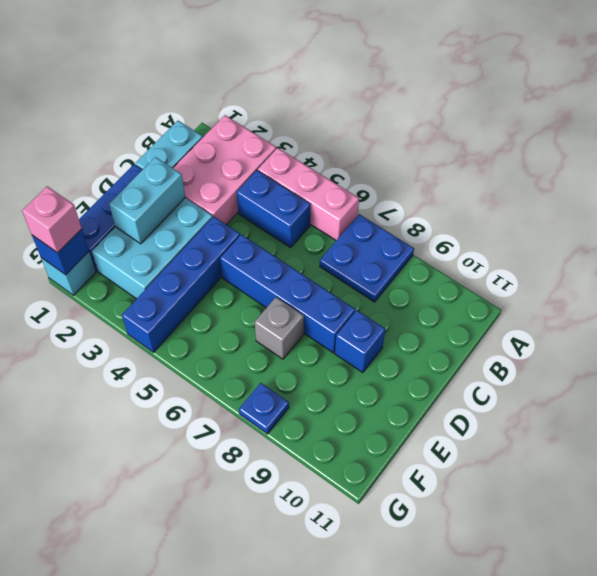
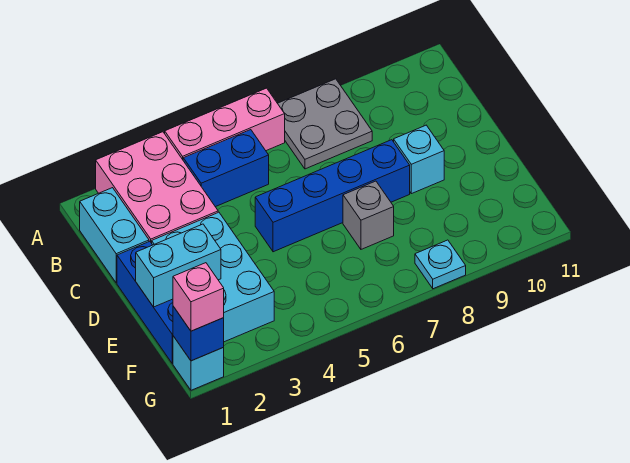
blue plate A7:B8 level 1 -> grey plate A7:B8 level 1
cyan brick D2:E2 level 2 -> cyan brick E1:E2 level 2
blue brick D4:G4 level 1 -> none
blue brick D9 level 1 -> cyan brick D9 level 1
blue plate G8 level 1 -> cyan plate G8 level 1

